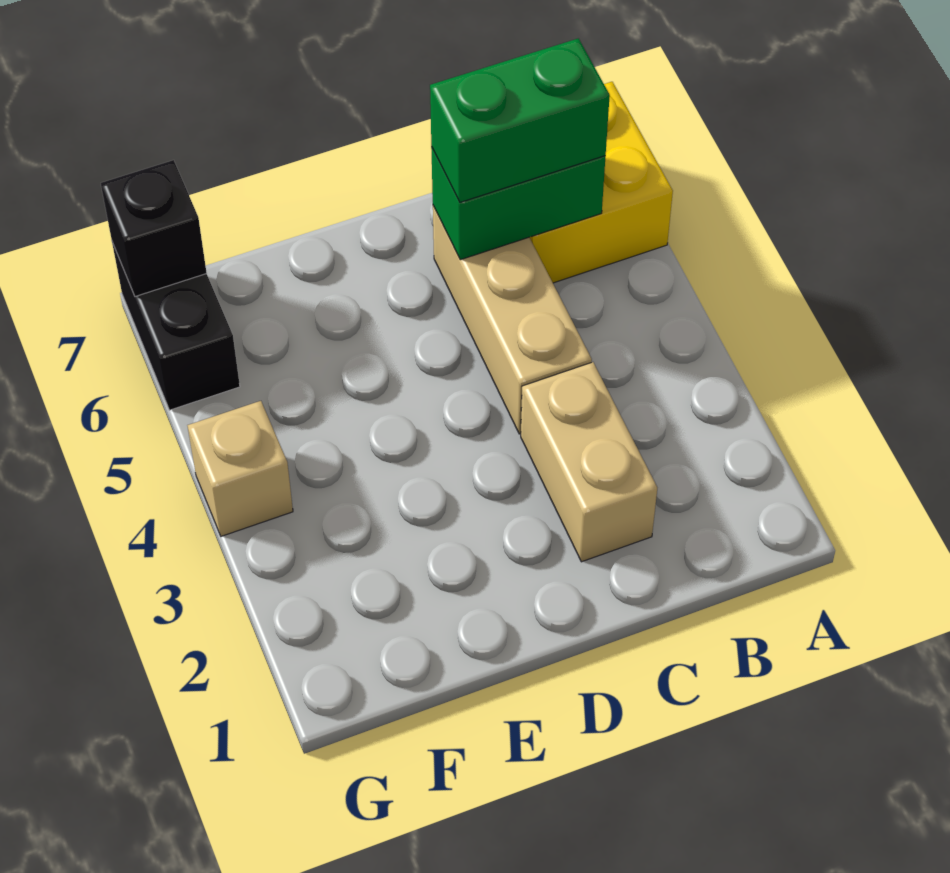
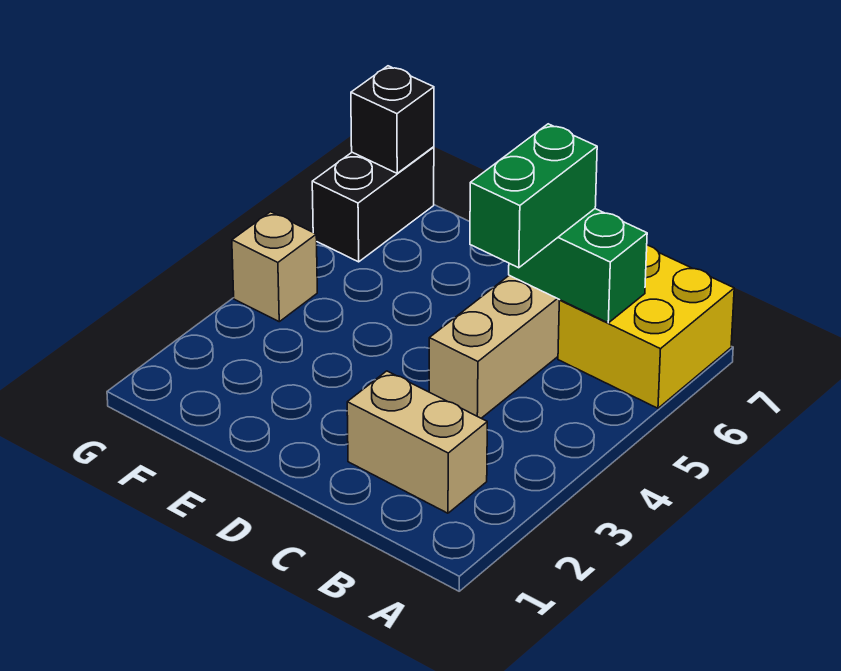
green brick B6:C6 level 3 -> green brick C5:C6 level 3
tan brick C2:C3 level 1 -> tan brick B2:C2 level 1

